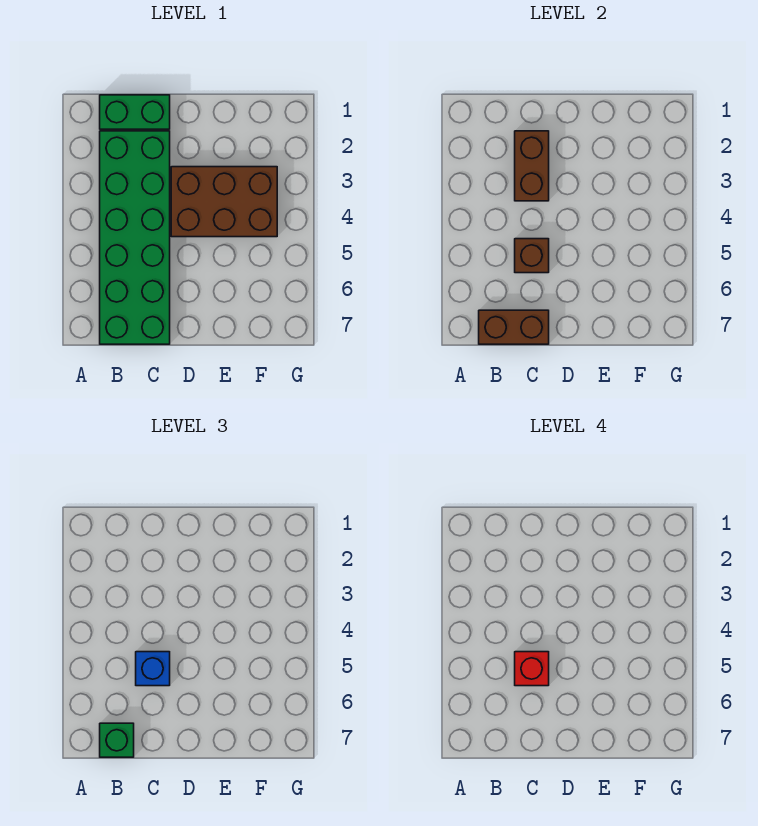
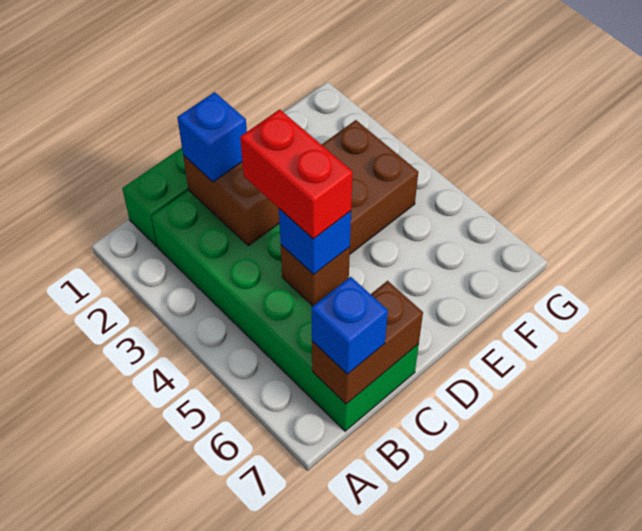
green brick B7 level 3 -> blue brick B7 level 3
none -> blue brick C2 level 3
red brick C5 level 4 -> red brick C4:C5 level 4

